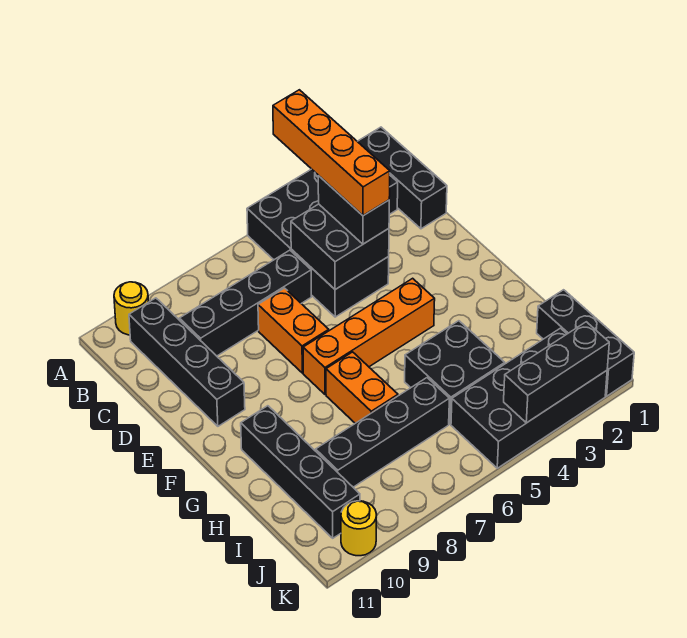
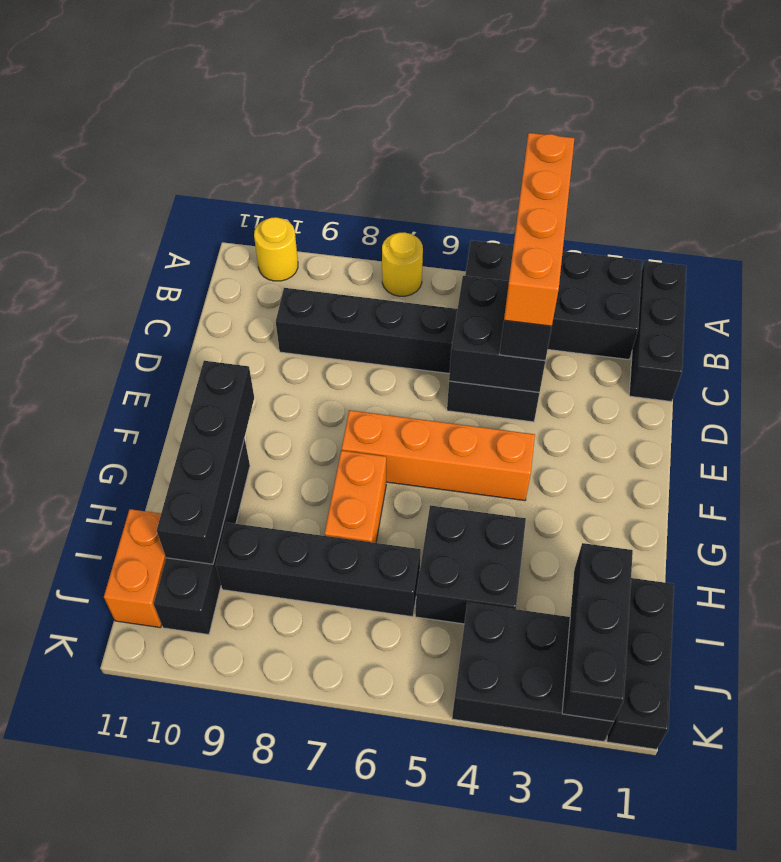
black brick B10:E10 level 1 -> black brick F10:I10 level 2
orange brick D7:E7 level 1 -> orange brick I11:J11 level 1
black brick J2:K5 level 1 -> black brick J2:K4 level 1
black brick K2:K4 level 2 -> black brick I2:K2 level 2
yellow round brick K10 level 1 -> yellow round brick A7 level 1

